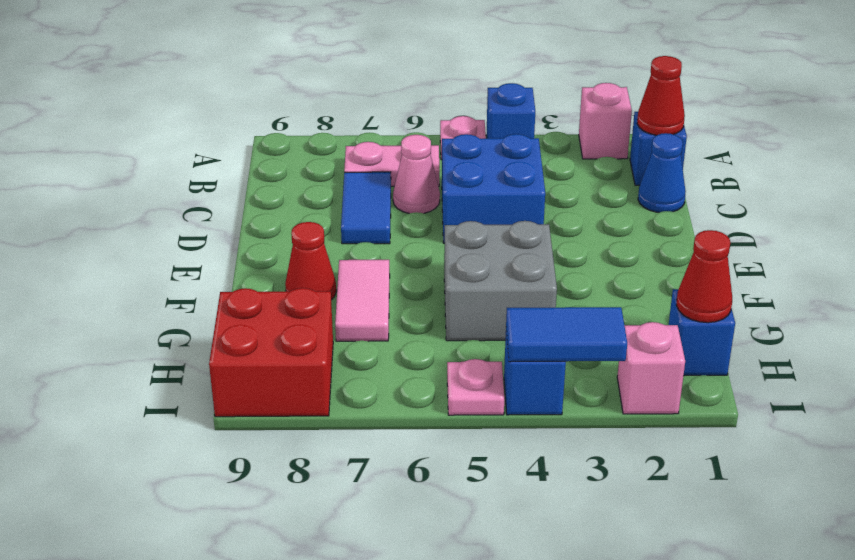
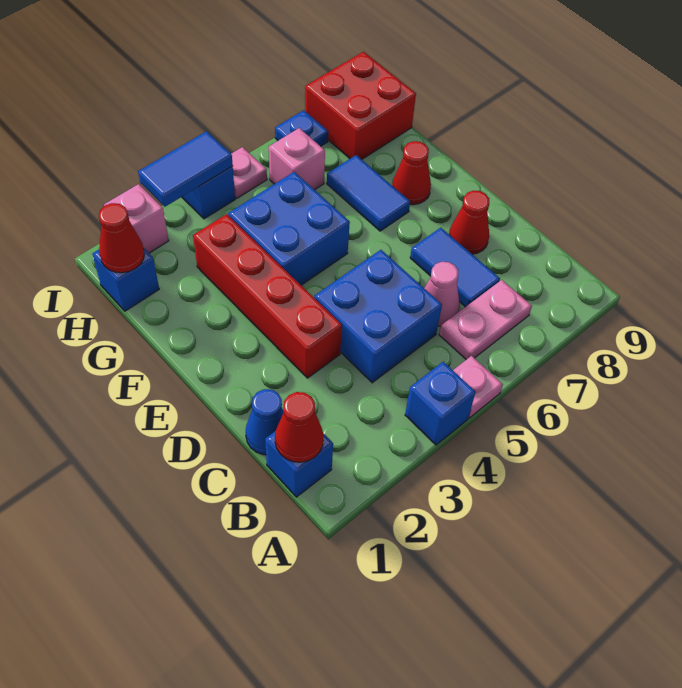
pink brick A2 level 1 -> pink brick H6 level 1
none -> red brick D3:G3 level 1
none -> red cone D8 level 1
grey brick F4:G5 level 1 -> blue brick F4:G5 level 1
pink tile F7:G7 level 1 -> blue tile F7:G7 level 1
none -> blue plate I7 level 1

